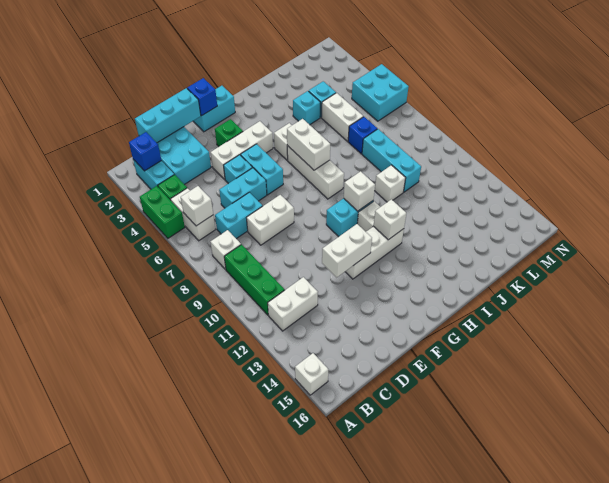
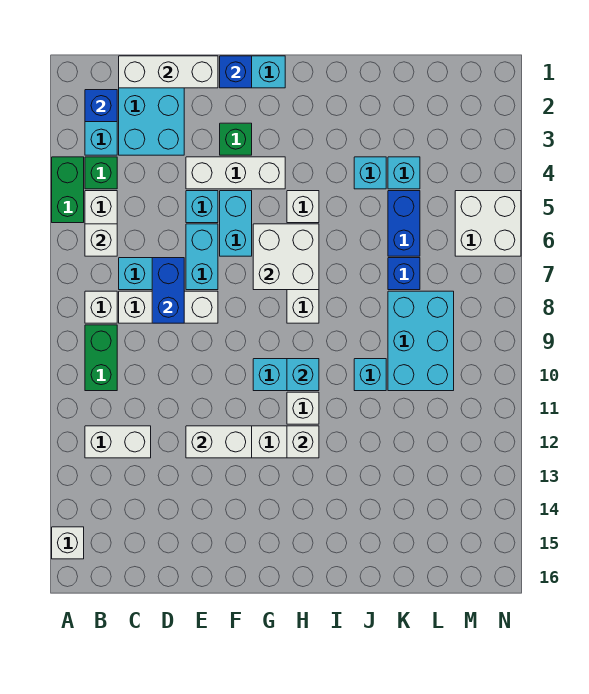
green brick B9:B11 level 1 -> green brick B9:B10 level 1
cyan brick C1:E1 level 2 -> white brick C1:E1 level 2
cyan brick D6:E6 level 1 -> cyan brick E6:E7 level 1
none -> blue brick D7:D8 level 2
white brick D8:E8 level 1 -> white brick C8:E8 level 1
white brick H6:H7 level 2 -> white brick G6:H7 level 2
white brick H10 level 2 -> cyan brick H10 level 2
white brick J10 level 1 -> cyan brick J10 level 1
white brick K5:K6 level 1 -> blue brick K5:K6 level 1
cyan brick K8:K10 level 1 -> cyan brick K8:L10 level 1
cyan brick M5:N6 level 1 -> white brick M5:N6 level 1

